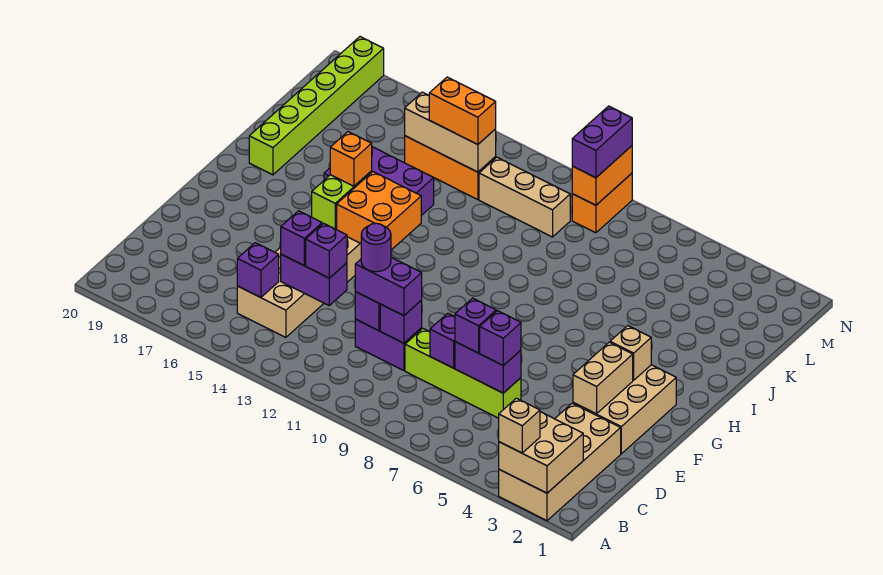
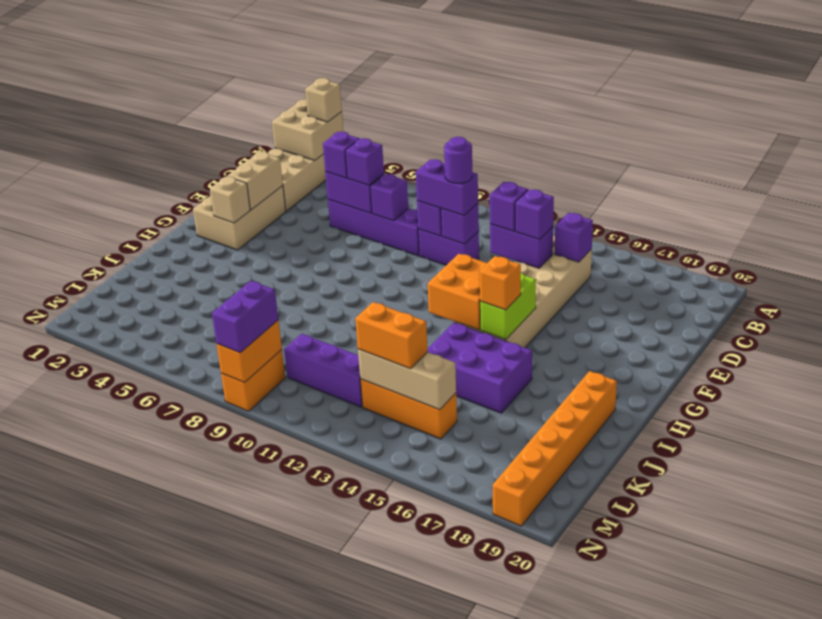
lime brick D6:D9 level 1 -> purple brick D6:D9 level 1
lime brick I19:N19 level 1 -> orange brick I19:N19 level 1
tan brick L10:L12 level 1 -> purple brick L10:L12 level 1

